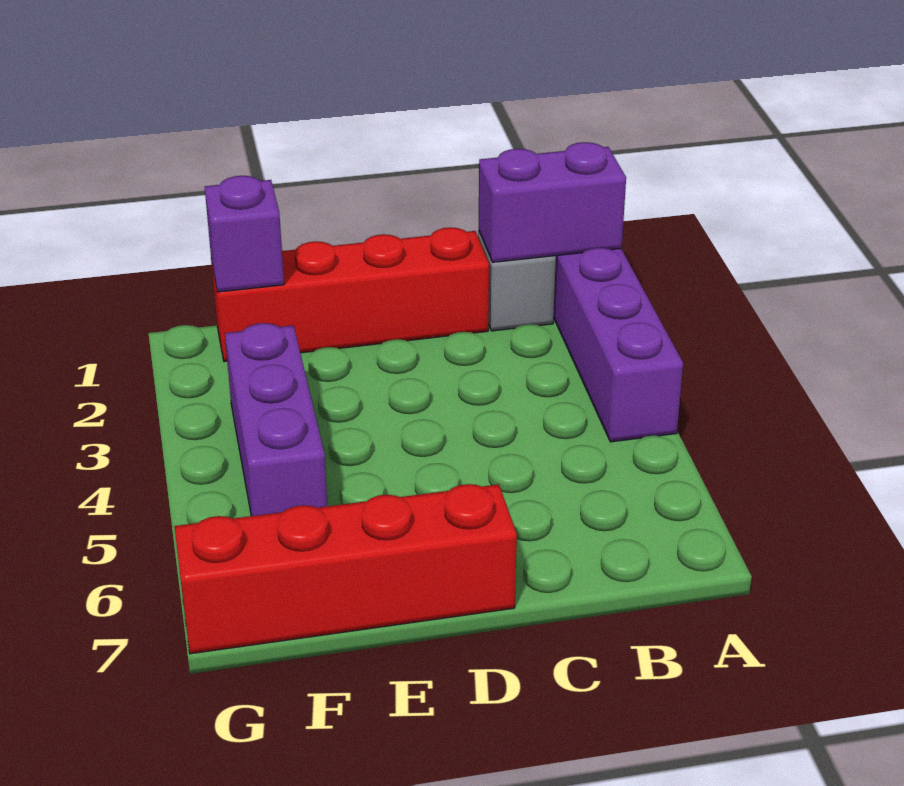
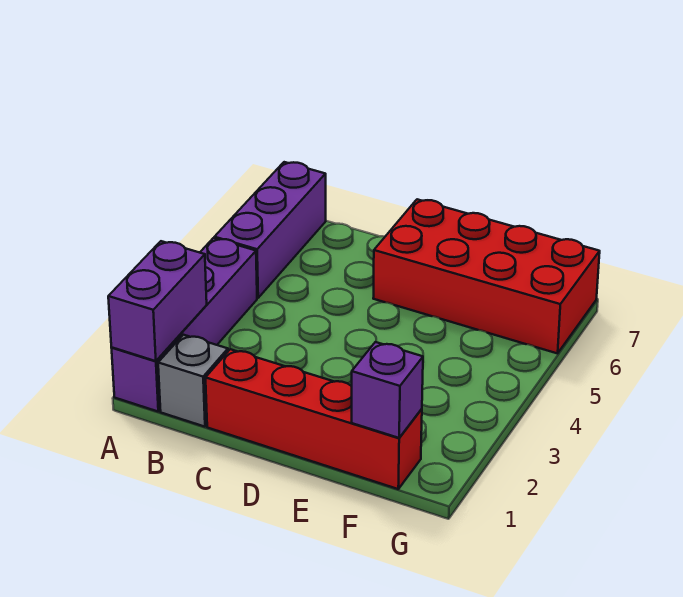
purple brick A1:B1 level 2 -> purple brick A1:A2 level 2
red brick D7:G7 level 1 -> red brick D6:G7 level 1
purple brick F3:F5 level 1 -> purple brick A5:A7 level 1

